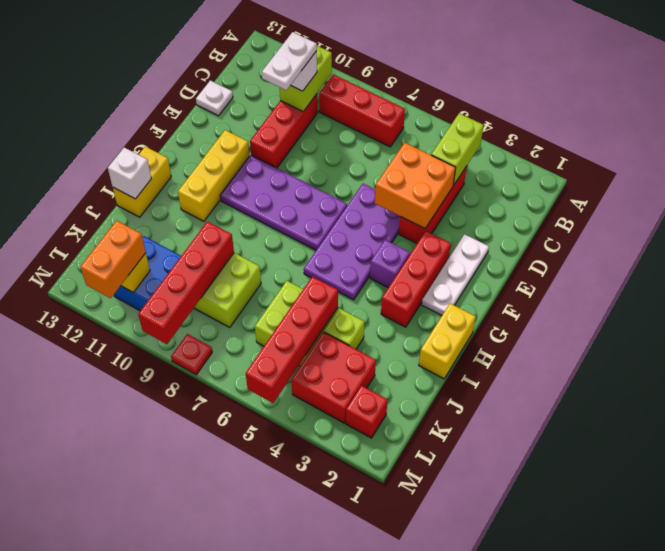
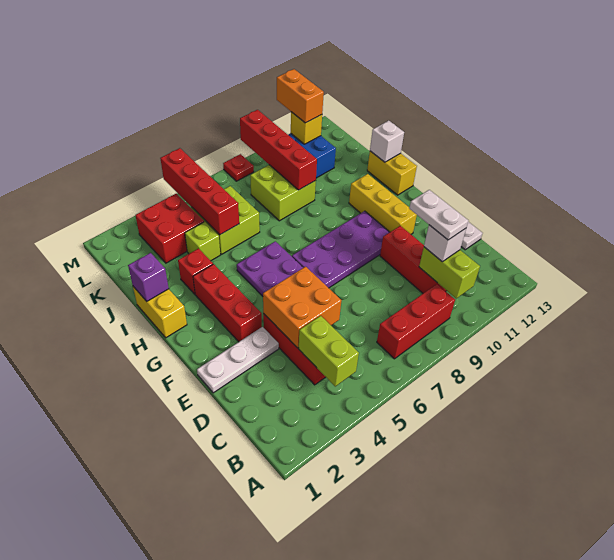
white plate E2:G2 level 1 -> white plate E1:E3 level 1
purple brick G4 level 1 -> purple brick I1 level 2
red brick L2 level 1 -> red brick I3 level 1

